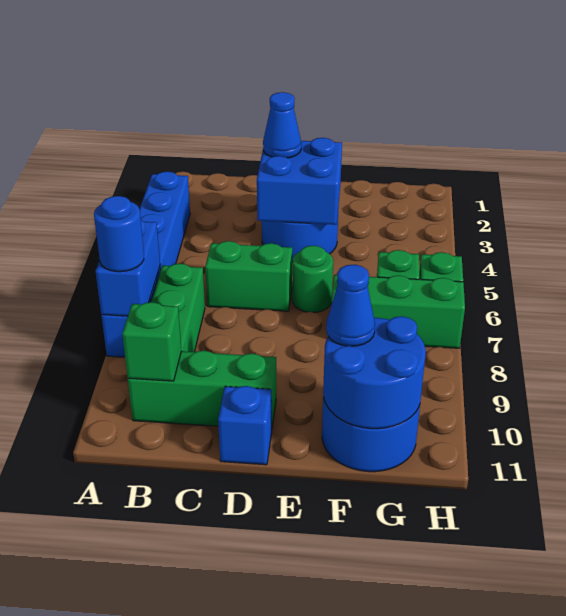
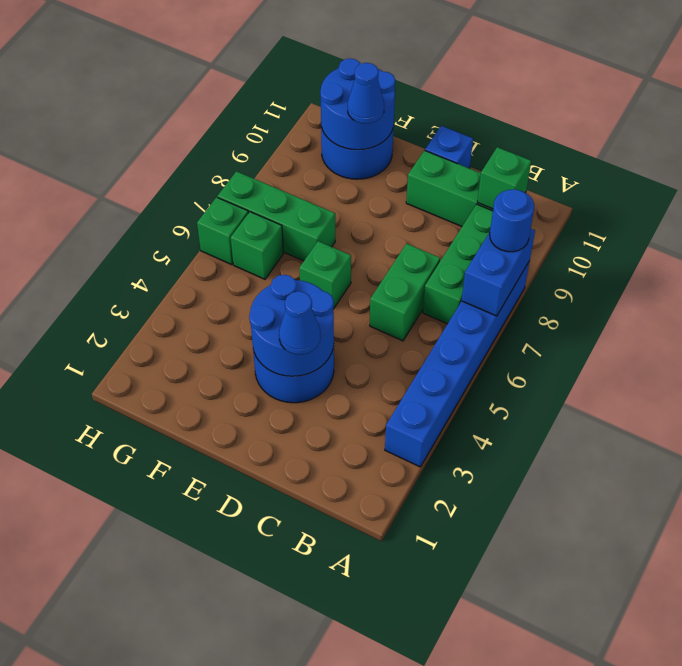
green brick C6:D6 level 1 -> green brick C6:C7 level 1
blue brick D3:E4 level 2 -> blue round brick D3:E4 level 2
green round brick E6 level 1 -> green brick E6 level 1

